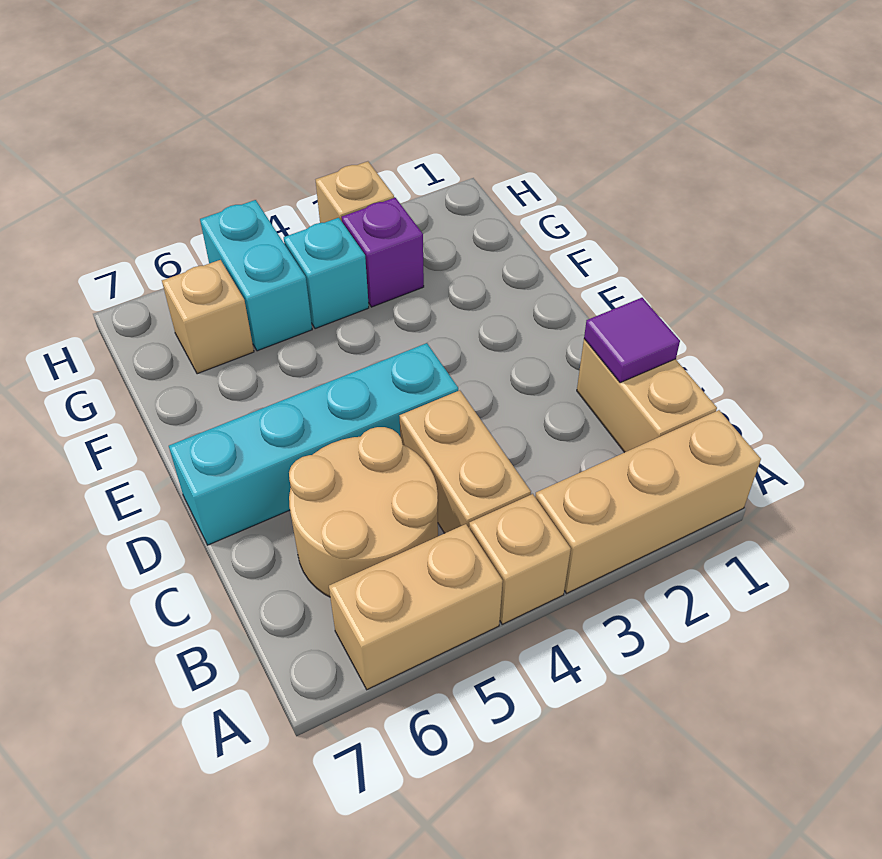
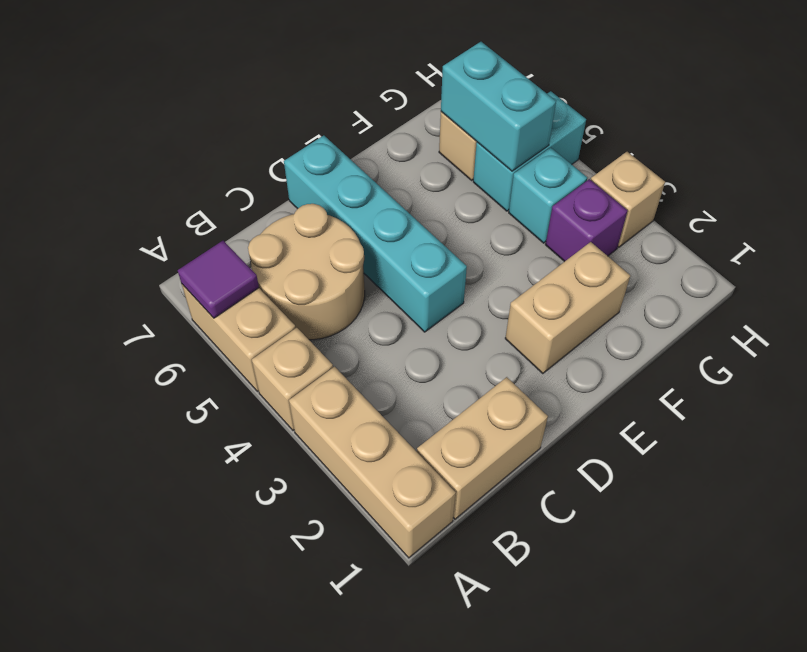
tan brick B4:C4 level 1 -> tan brick E2:F2 level 1
purple tile C1 level 2 -> purple tile A6 level 2
none -> cyan brick G5:G6 level 2

